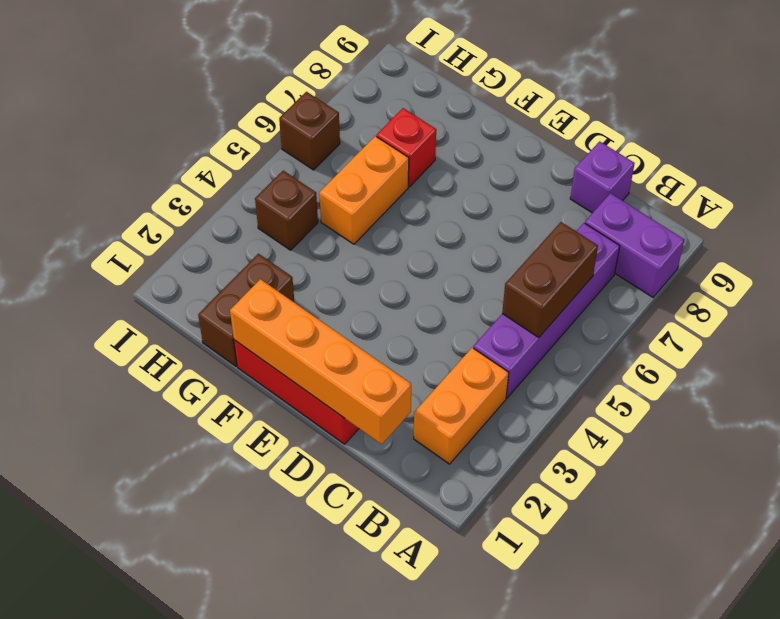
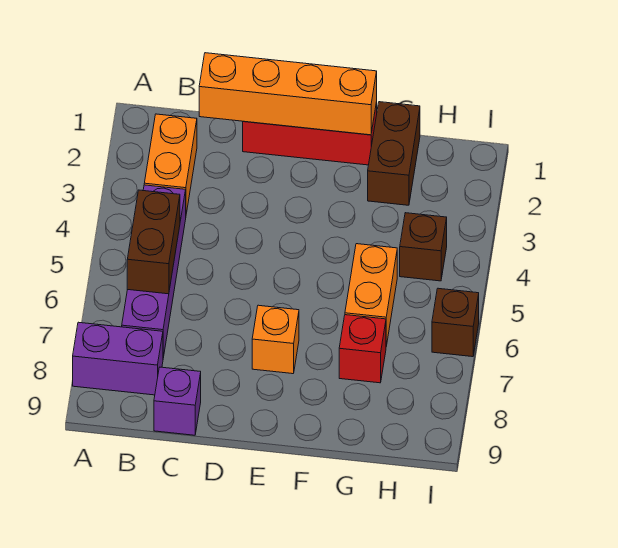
none -> orange brick E7 level 1

